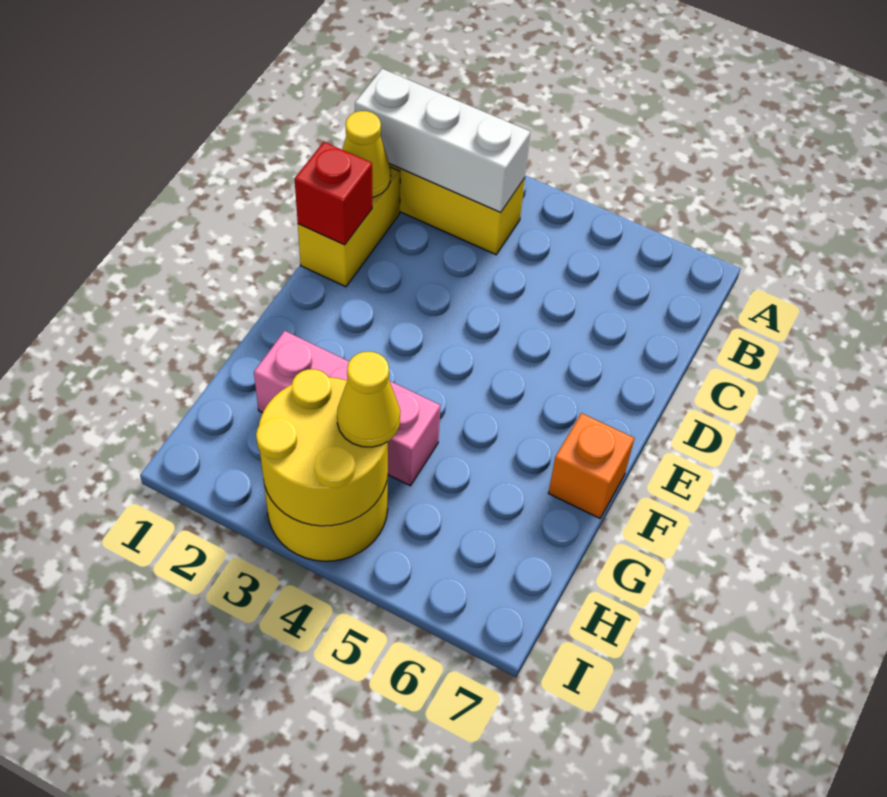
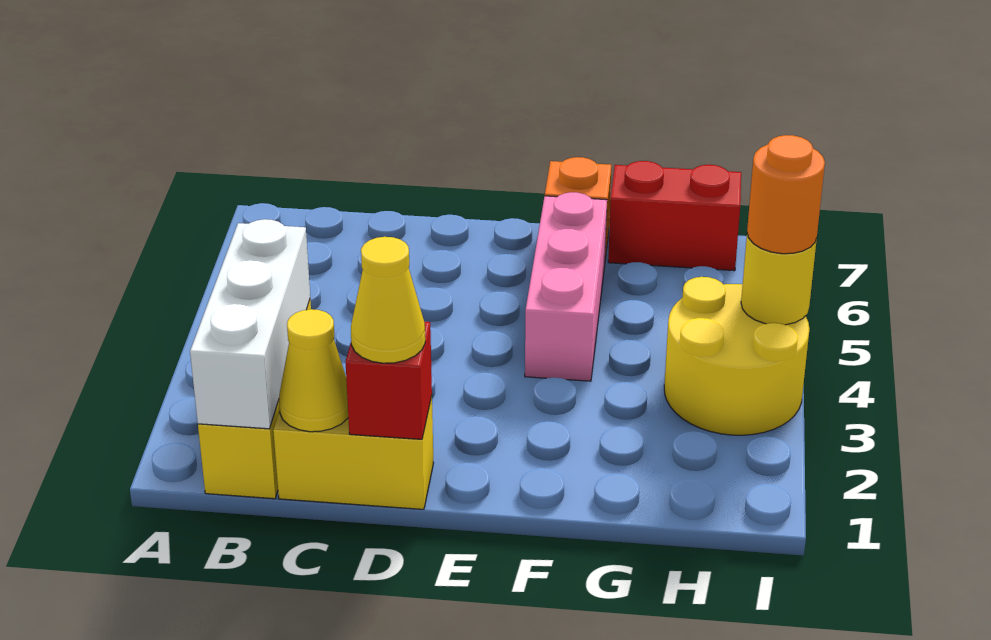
pink brick G2:G4 level 1 -> pink brick F4:F6 level 1
none -> red brick G7:H7 level 1
yellow round brick H3:I4 level 2 -> yellow round brick I4 level 2
yellow cone H4 level 3 -> yellow cone D1 level 3
none -> orange round brick I4 level 3

